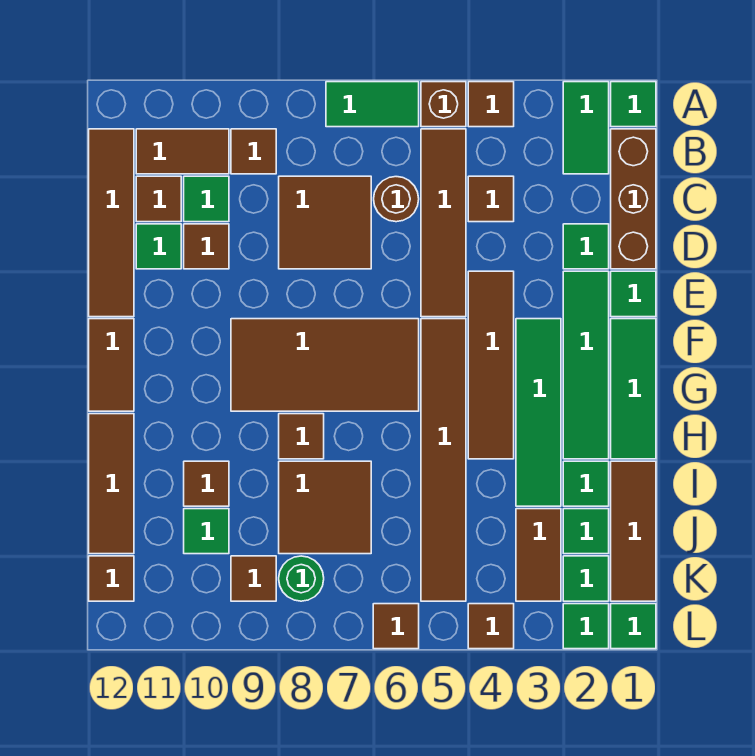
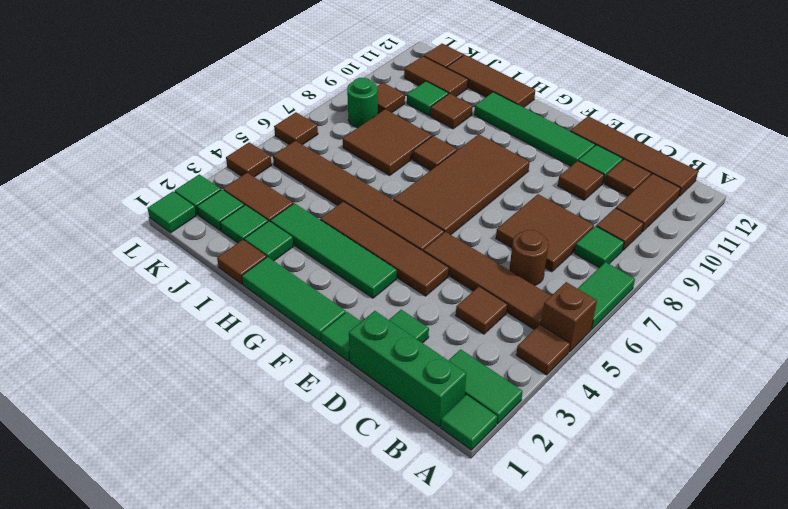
brown brick B1:D1 level 1 -> green brick B1:D1 level 1
green tile C10 level 1 -> green tile B8 level 1
green tile E2:H2 level 1 -> green tile E11:H11 level 1
brown tile F12:G12 level 1 -> brown tile J11:K11 level 1
brown tile I1:K1 level 1 -> brown tile I1 level 1

